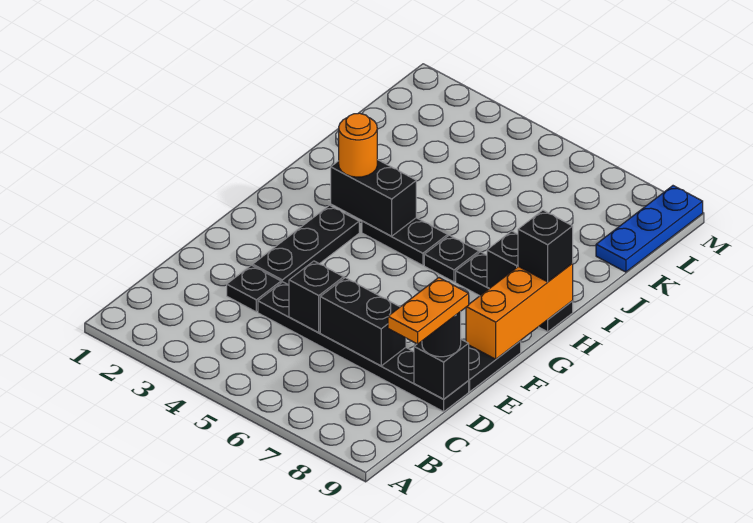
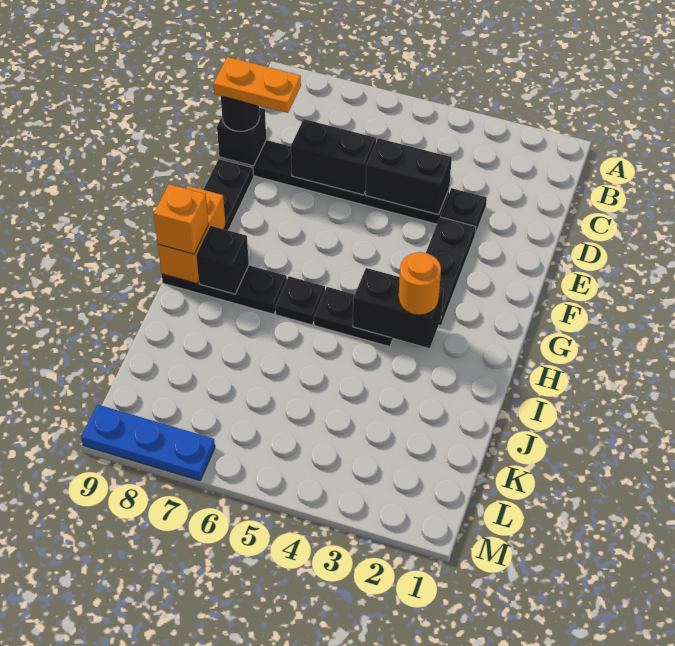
orange plate C9:D9 level 4 -> orange plate D8:D9 level 4
black brick D5 level 2 -> black brick D4:D5 level 2
orange brick F9:H9 level 2 -> orange brick G9:H9 level 2
black brick H9 level 3 -> orange brick H9 level 3
blue plate K9:M9 level 1 -> blue plate M7:M9 level 1

